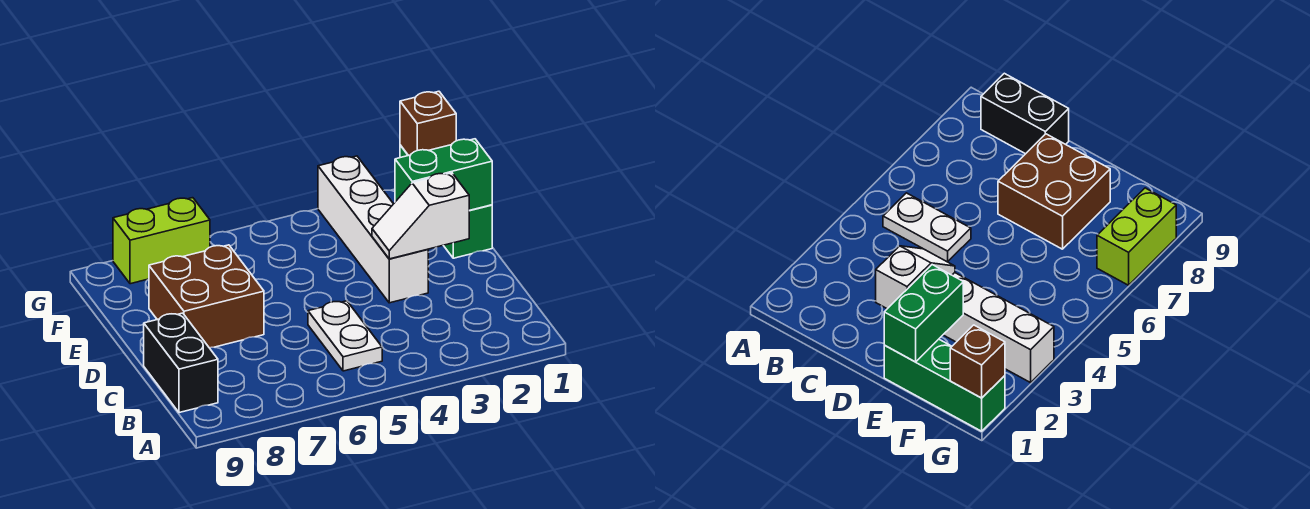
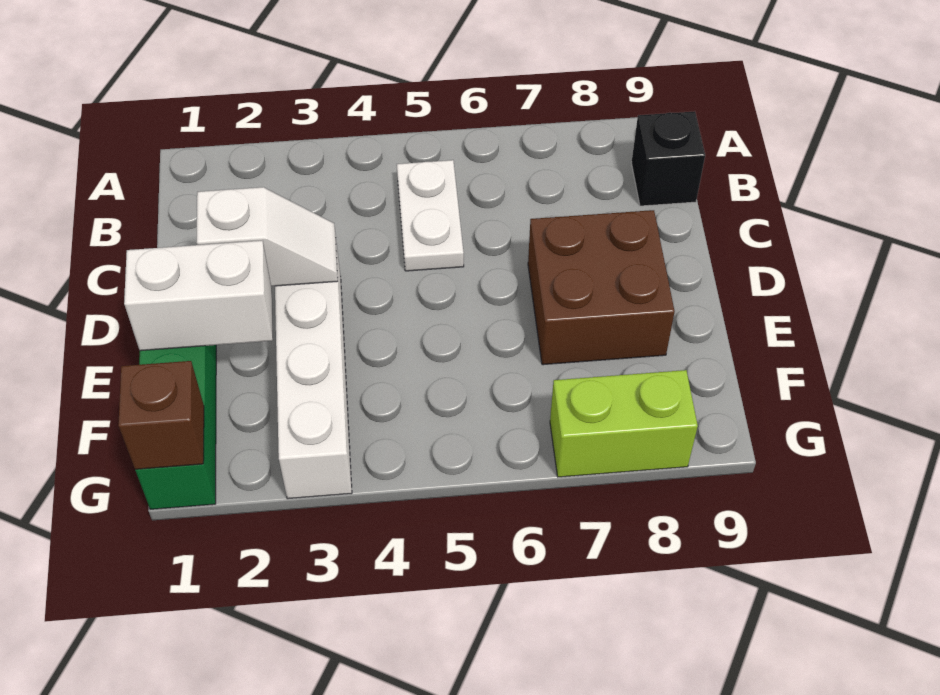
black brick B9:C9 level 1 -> black brick B9 level 1
green brick E1:E2 level 2 -> white brick E1:E2 level 2

